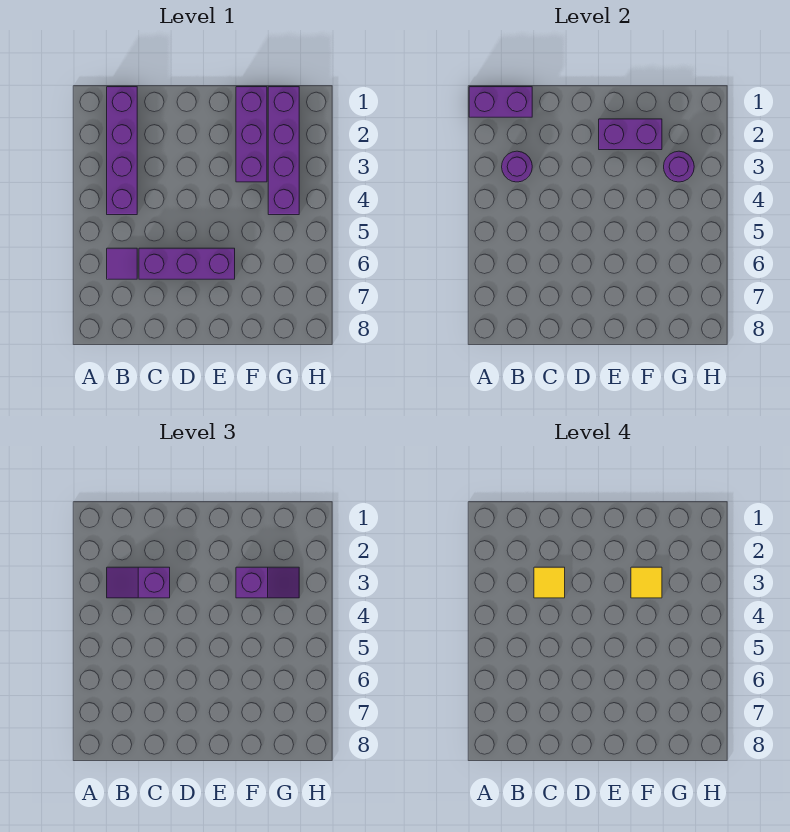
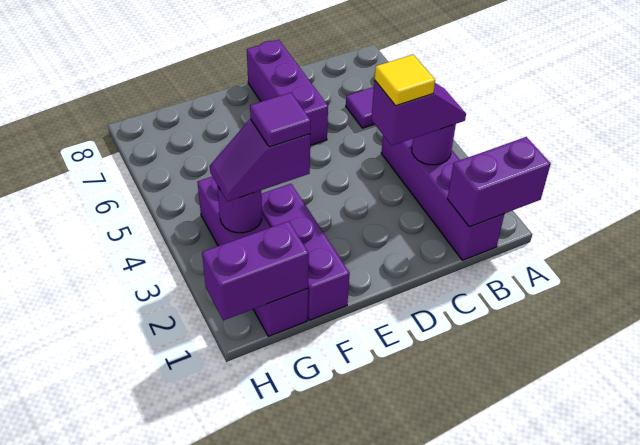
purple brick C6:E6 level 1 -> purple brick D6:D8 level 1
purple brick E2:F2 level 2 -> purple brick G1:H1 level 2
yellow tile F3 level 4 -> purple tile F3 level 4

